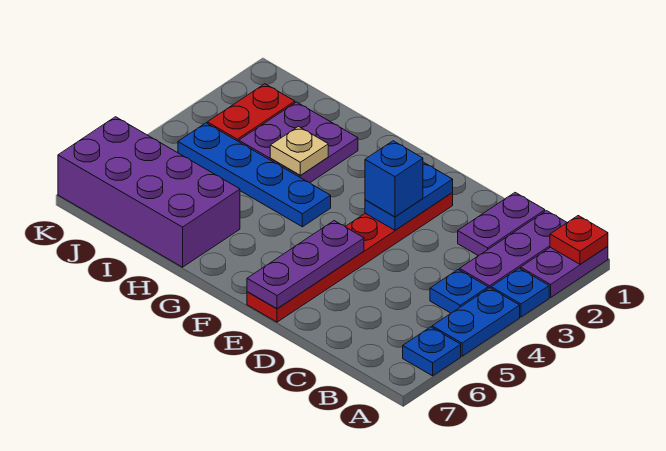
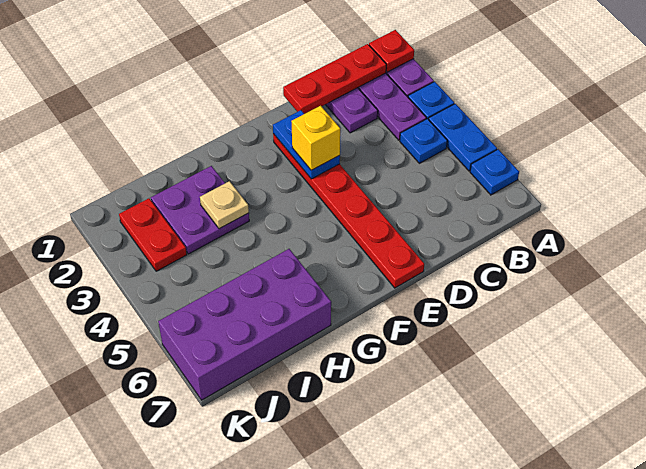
none -> red plate B1:D1 level 2
blue brick E3 level 3 -> yellow brick E3 level 3
purple plate E5:E7 level 2 -> none
blue plate G4:J4 level 1 -> none

